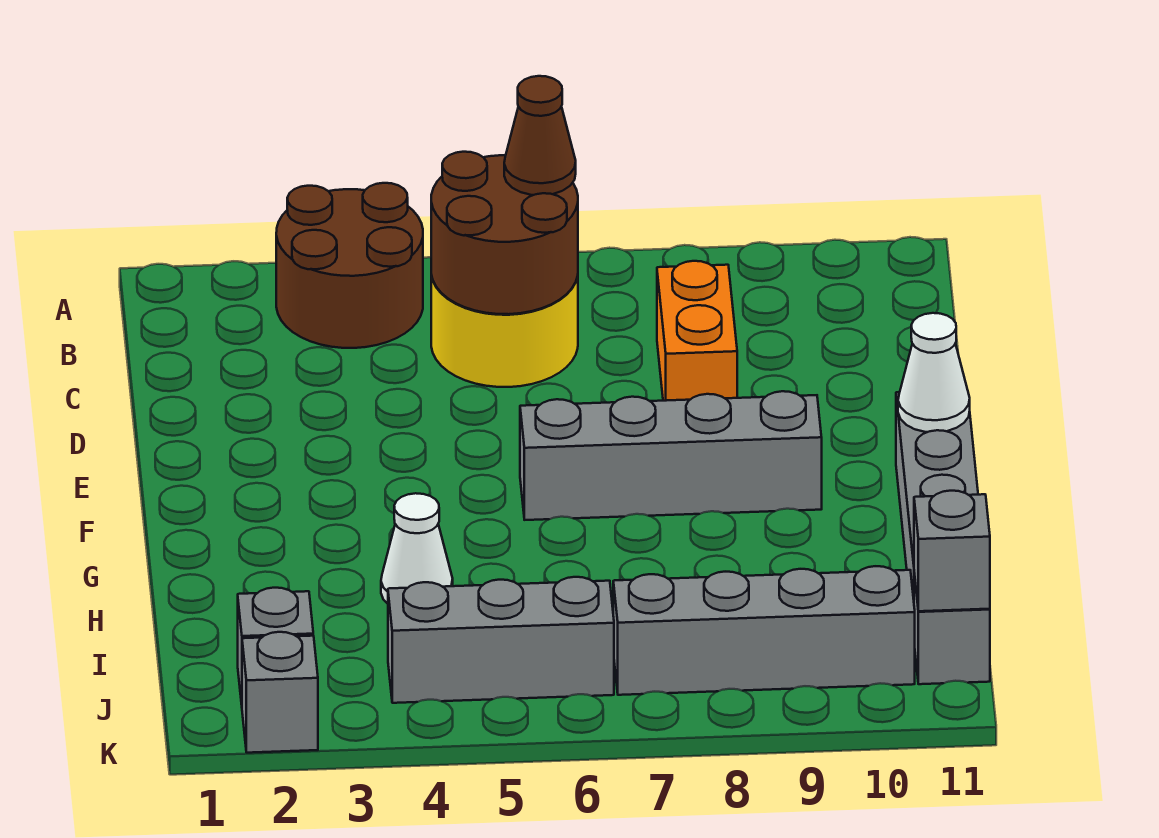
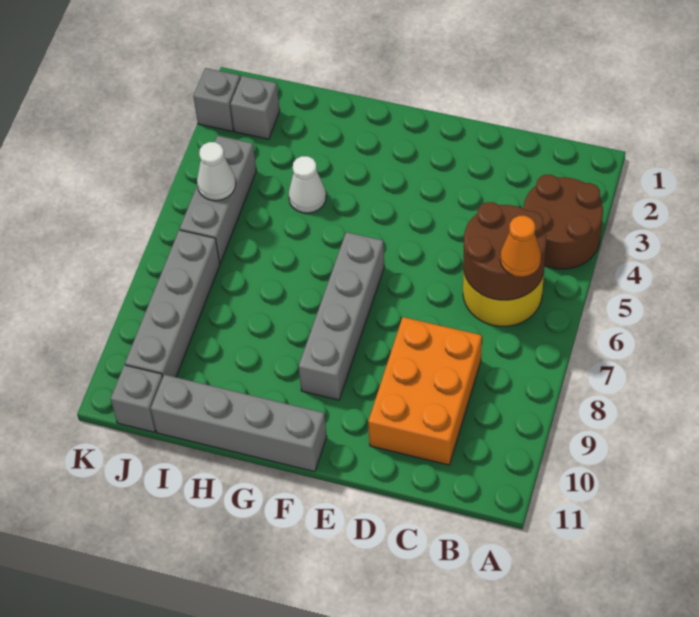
brown cone B6 level 3 -> orange cone B6 level 3
orange brick C8:D8 level 1 -> orange brick C8:D10 level 1
white cone F11 level 2 -> white cone J5 level 2
grey brick J11 level 2 -> none

